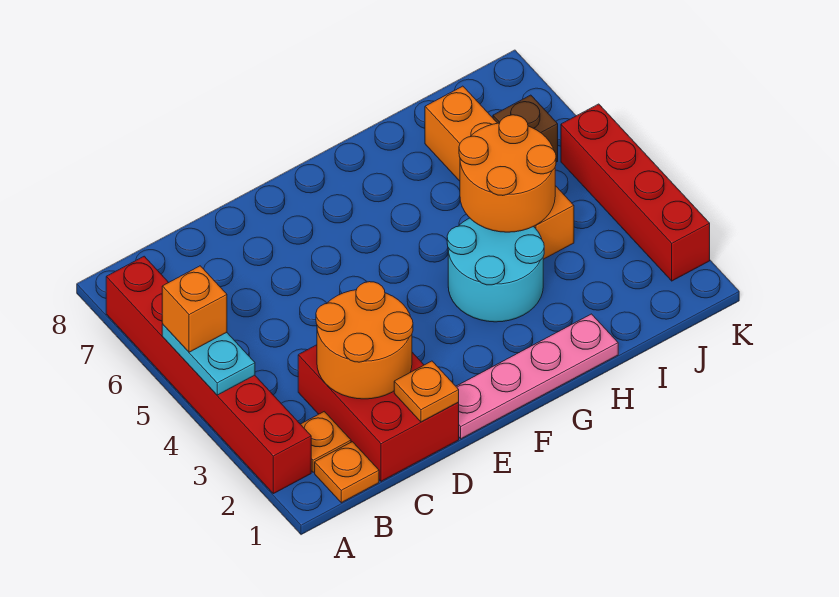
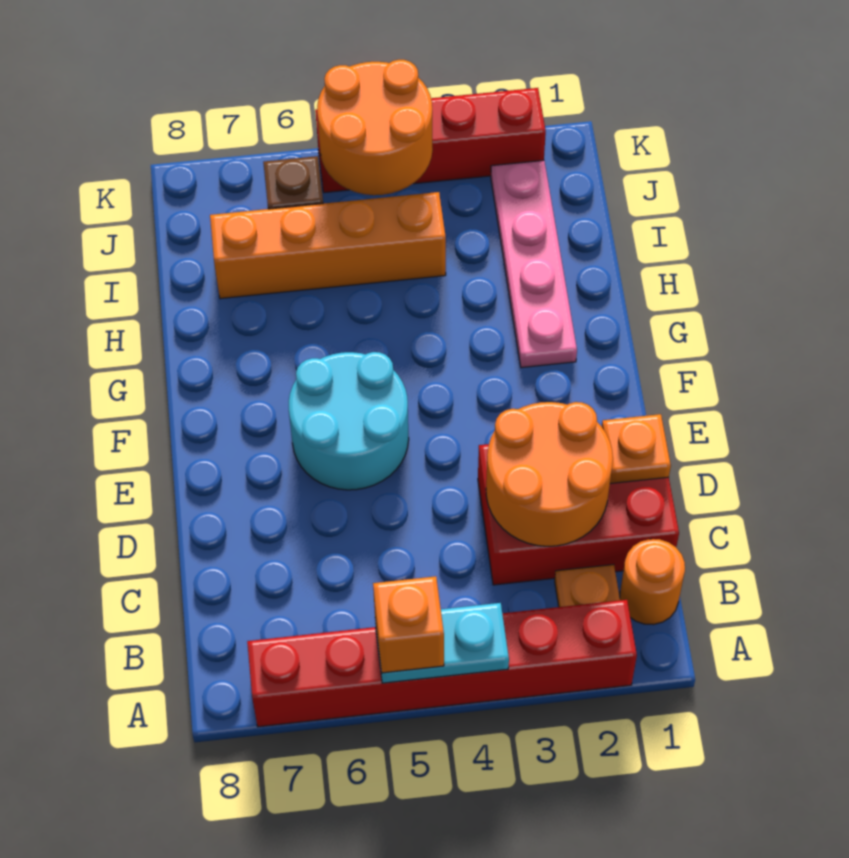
orange plate B1 level 1 -> orange round brick B1 level 1
pink plate E1:H1 level 1 -> pink plate G2:J2 level 1
cyan round brick G3:H4 level 1 -> cyan round brick E5:F6 level 1
orange round brick H4:I5 level 2 -> orange round brick J4:K5 level 2

